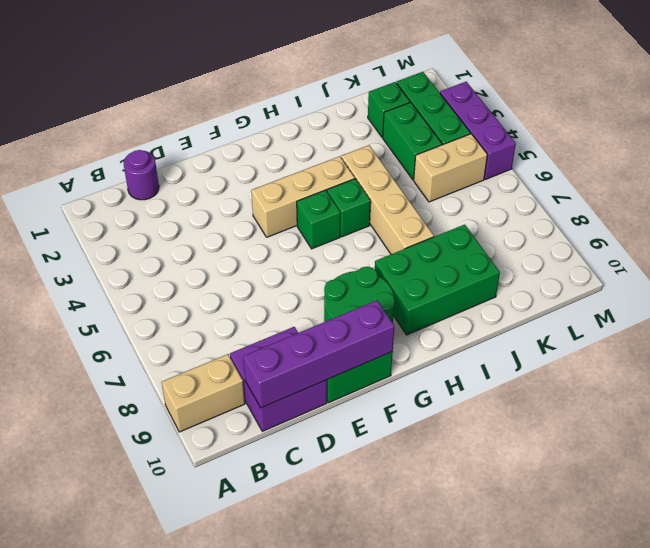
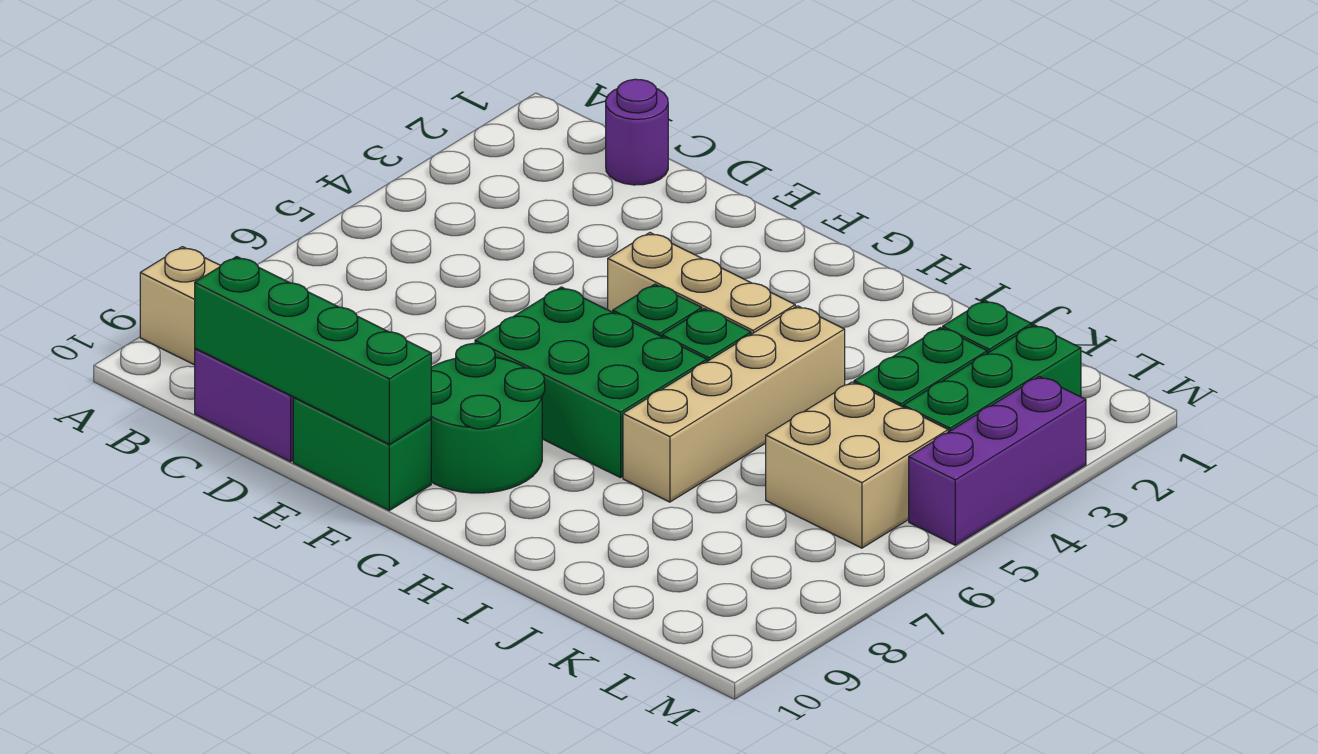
purple brick C10:F10 level 2 -> green brick C10:F10 level 2
green brick H8:J9 level 1 -> green brick F6:H7 level 1
tan brick K5:L5 level 1 -> tan brick K5:L6 level 1

